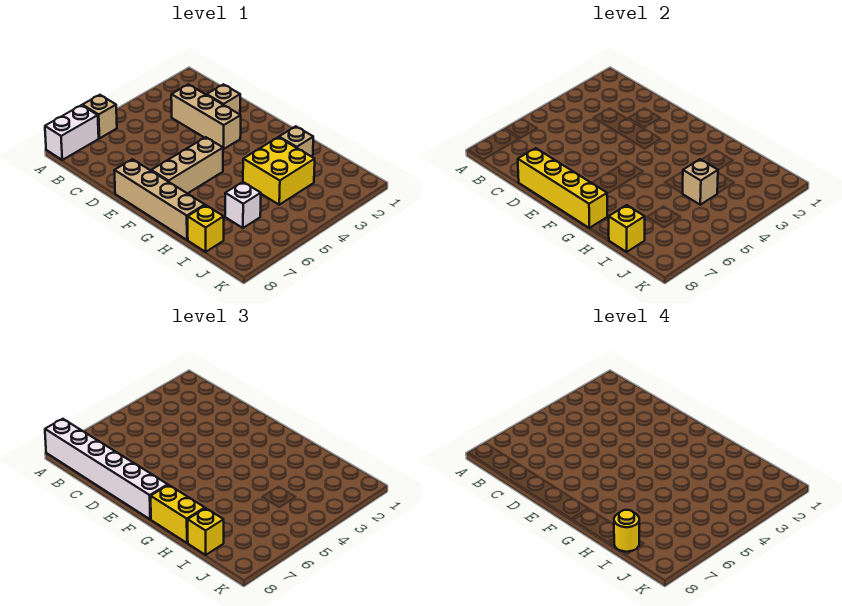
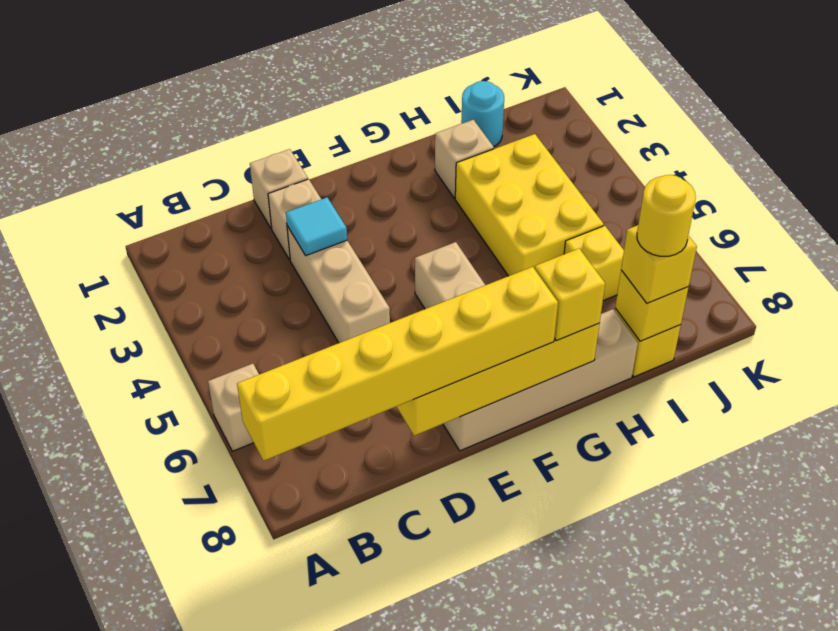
white brick A7:A8 level 1 -> none
white brick A8:F8 level 3 -> yellow brick A8:F8 level 3
tan brick C3:E3 level 1 -> tan brick D3:D5 level 1
none -> cyan tile D3 level 2
yellow brick G8:H8 level 3 -> yellow brick G8 level 3
yellow brick H3:I4 level 1 -> yellow brick H3:I5 level 1
none -> cyan round brick I1 level 1
tan brick I4 level 2 -> tan brick D1 level 1
white brick I6 level 1 -> yellow brick I6 level 1

